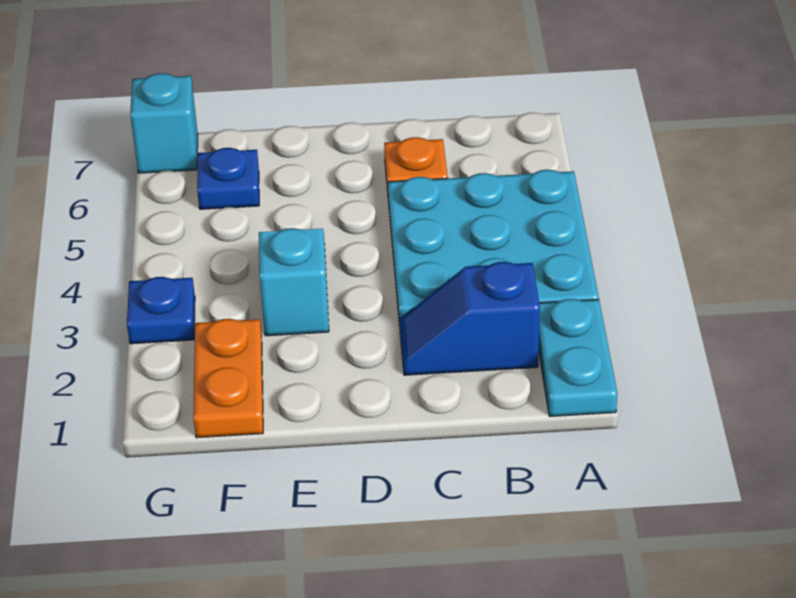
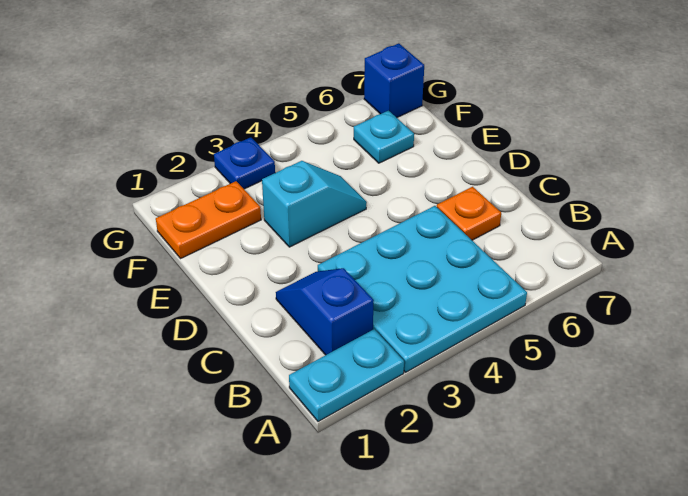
blue plate F6 level 1 -> cyan plate F6 level 1
cyan brick G7 level 1 -> blue brick G7 level 1

